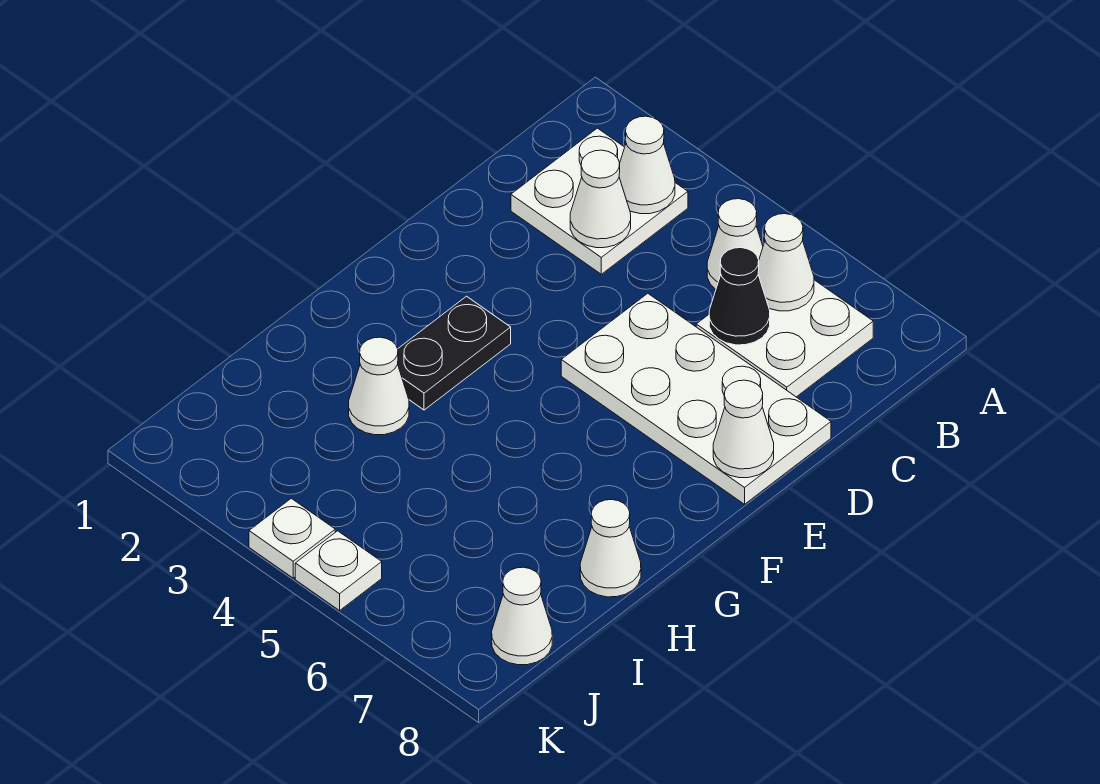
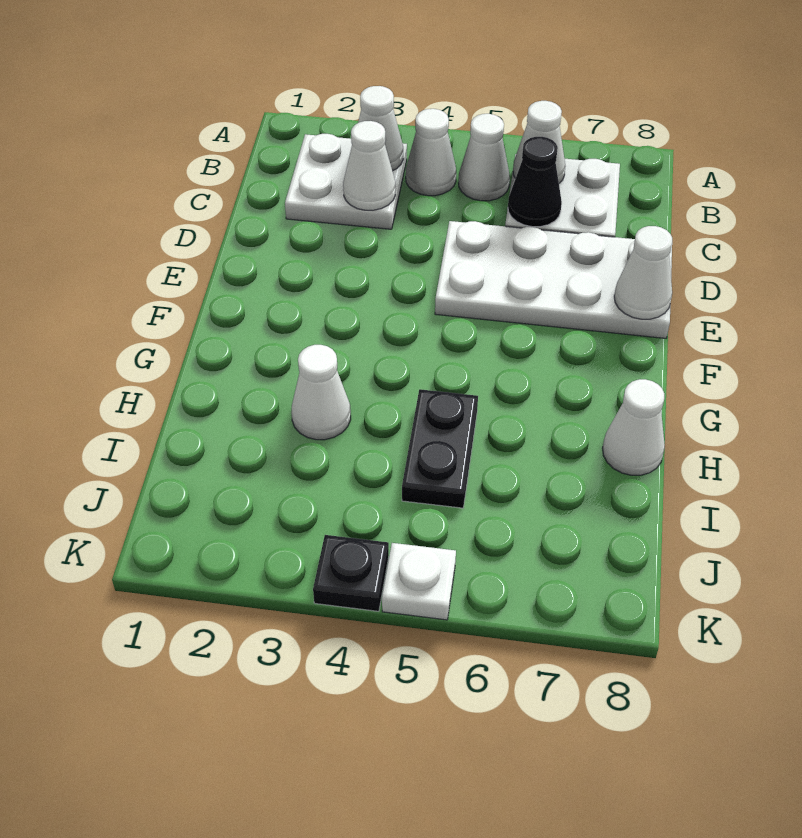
black plate F3:G3 level 1 -> black plate H5:I5 level 1
white cone J8 level 1 -> white cone B4 level 1
white plate K4 level 1 -> black plate K4 level 1

